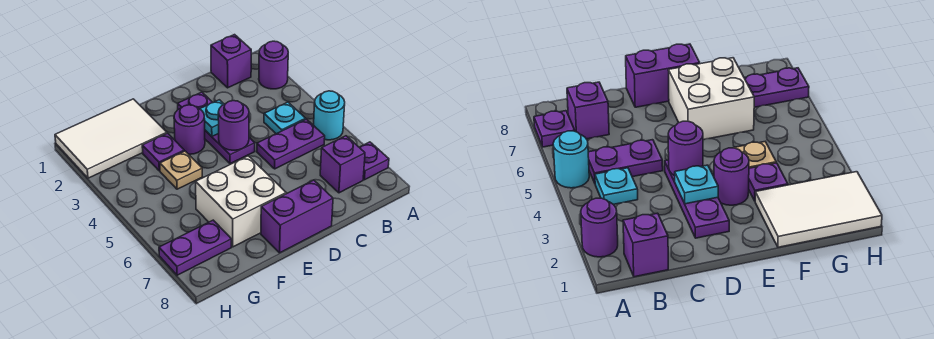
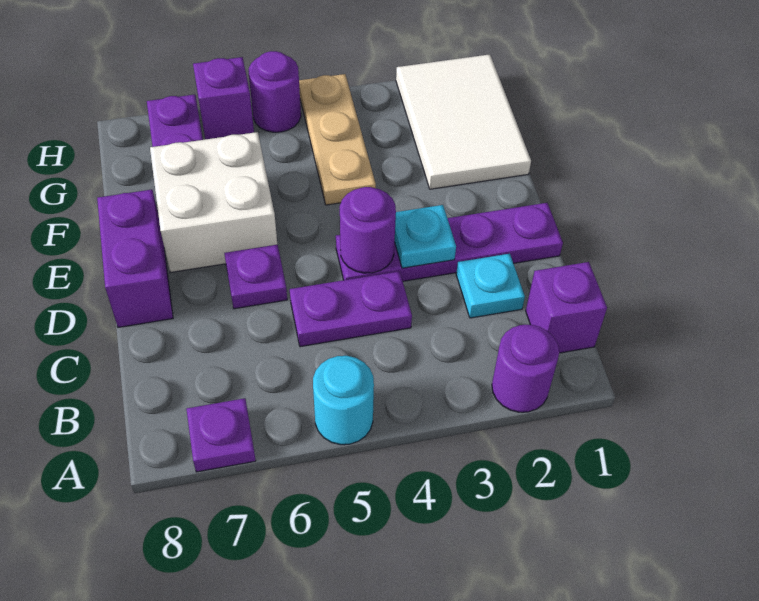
cyan plate B4 level 1 -> cyan plate C2 level 1
purple plate B5:C5 level 1 -> purple plate C4:C5 level 1
purple brick B7 level 1 -> purple brick H6 level 1
purple plate D2:D4 level 1 -> purple plate D1:D4 level 1
purple round brick E3 level 1 -> purple round brick H5 level 1
purple plate F3 level 1 -> purple plate D6 level 1
tan plate F4 level 1 -> tan plate F4:H4 level 1

